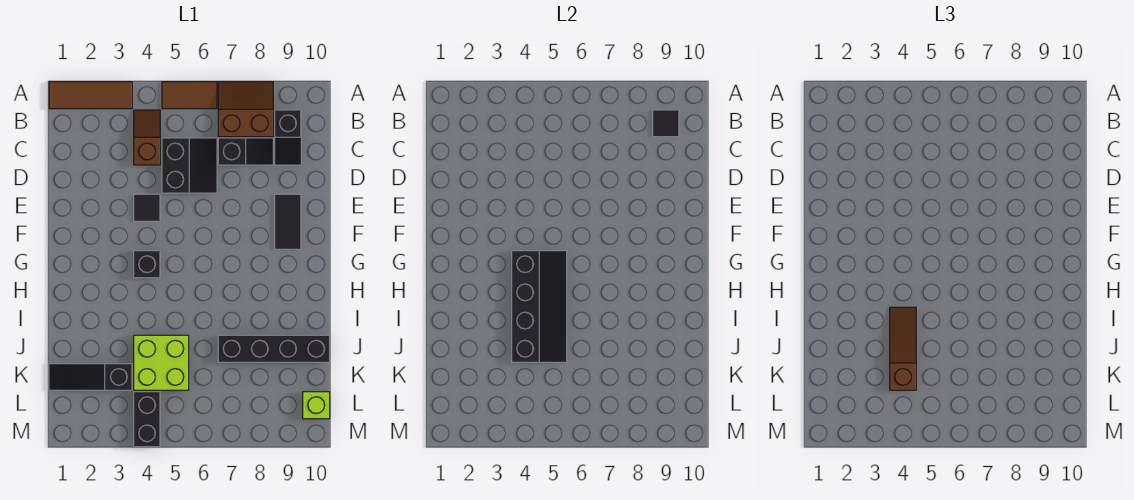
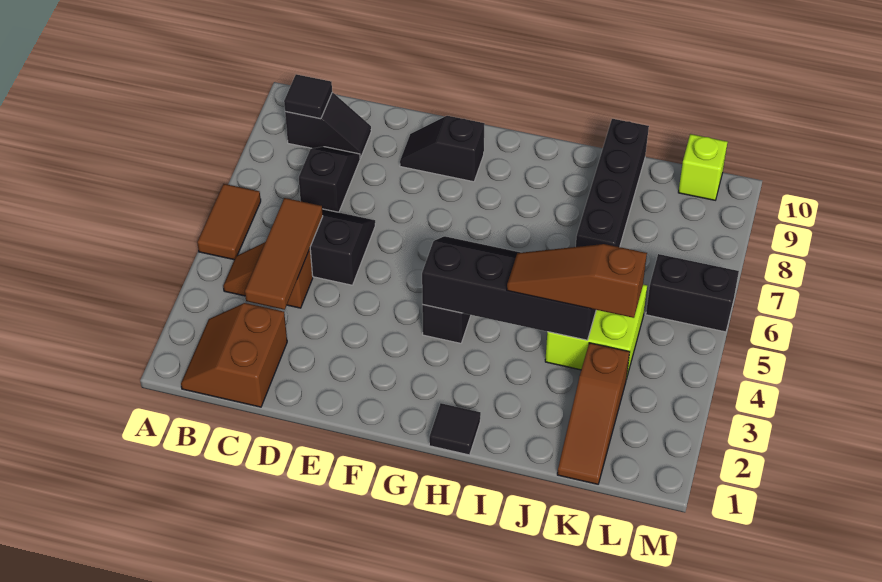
brown tile A1:A3 level 1 -> brown tile C3:C5 level 2
brown slope A7:B8 level 1 top B -> brown slope B1:C2 level 1 top C
black tile E4 level 1 -> black tile H1 level 1
black tile E9:F9 level 1 -> black slope E9:F9 level 1 top F
black slope K1:K3 level 1 top 3 -> brown slope K1:K3 level 1 top 3
black brick L4:M4 level 1 -> black brick L6:M6 level 1

